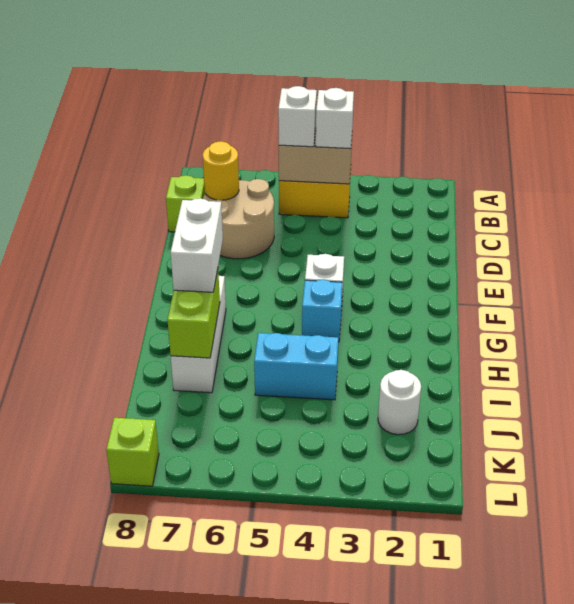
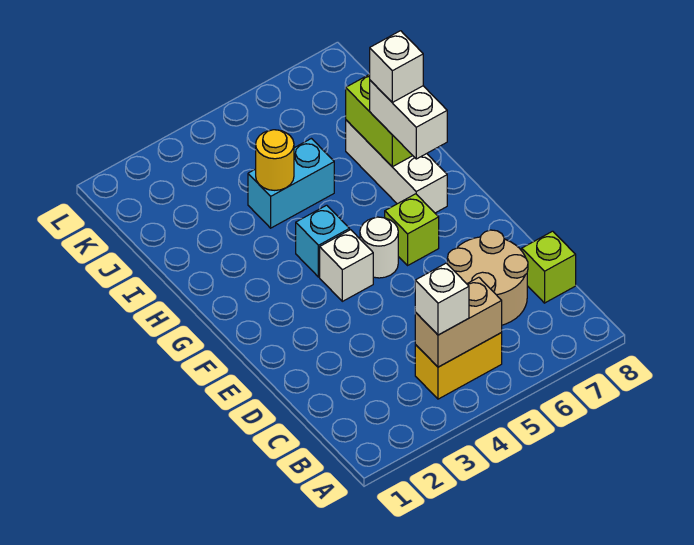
white brick B5 level 3 -> white brick H7 level 4
yellow round brick C7 level 2 -> yellow round brick I4 level 2
white round brick J2 level 1 -> white round brick F5 level 1
lime brick L8 level 1 -> lime brick F6 level 1

